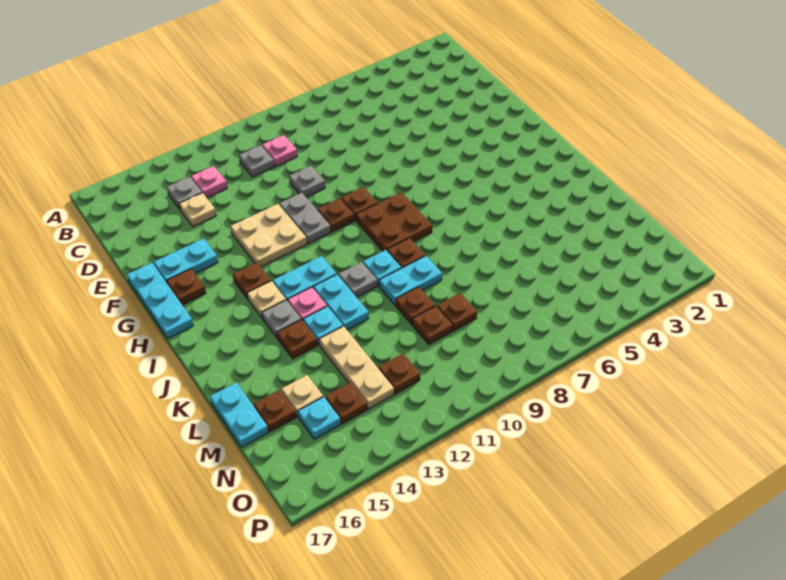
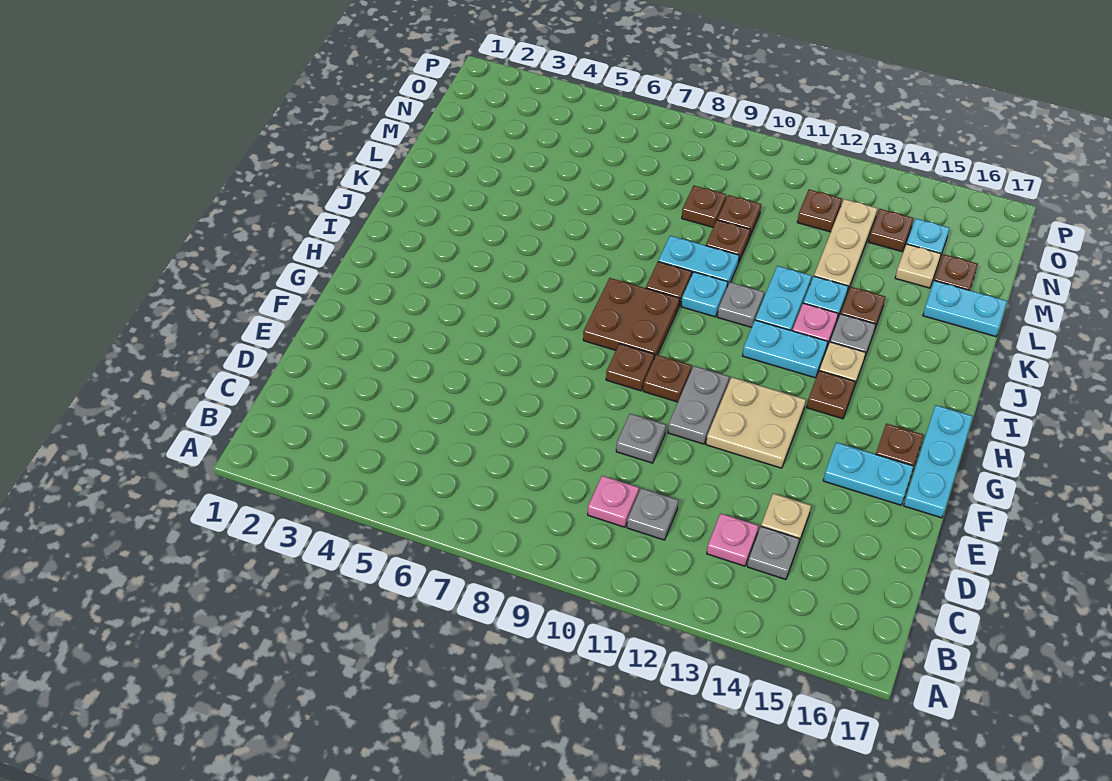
cyan plate L17:M17 level 1 -> cyan plate L16:L17 level 1

